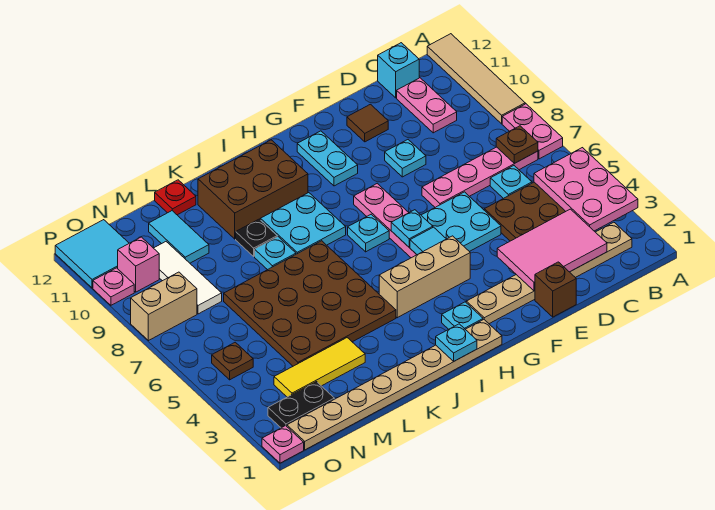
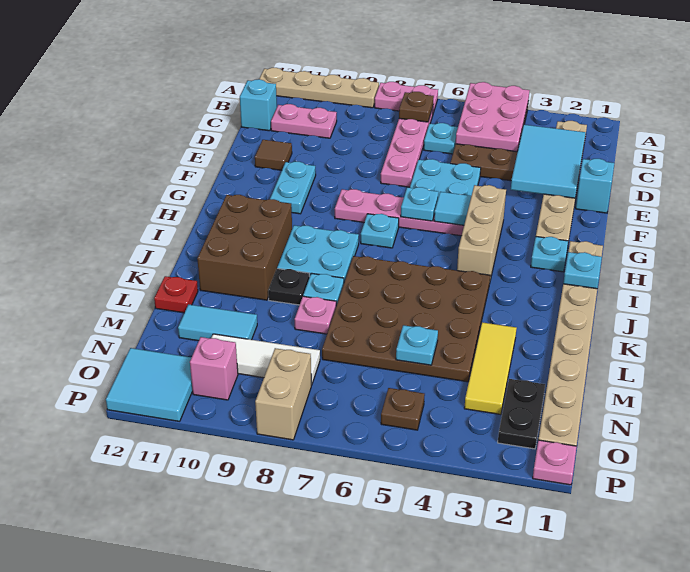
pink plate A3:B5 level 2 -> pink plate A4:C5 level 2
tan tile A9:A12 level 1 -> tan plate A9:A12 level 1
pink tile C2:E3 level 2 -> cyan tile C2:E3 level 2
brown brick E1 level 1 -> cyan brick E1 level 1
cyan plate E9 level 1 -> cyan plate M5 level 2
cyan plate G10:G11 level 1 -> cyan plate F10:G10 level 1
pink plate P10 level 1 -> pink plate L8 level 1

